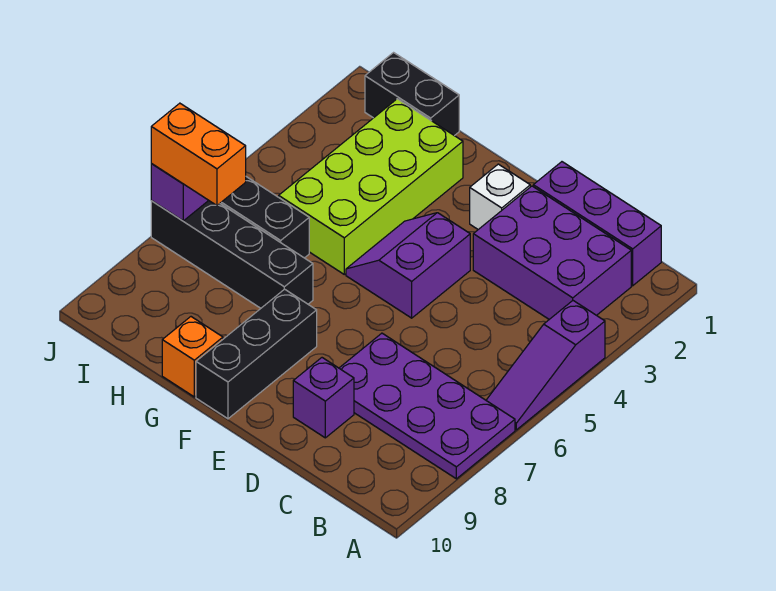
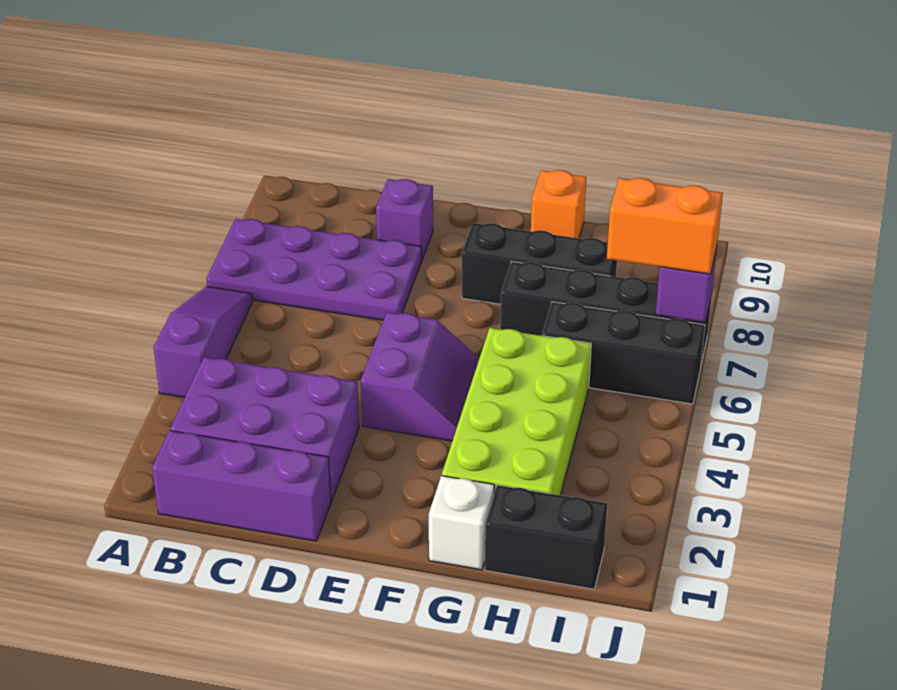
white brick E2 level 1 -> white brick G1 level 1
black brick F8:F10 level 1 -> black brick F8:H8 level 1

